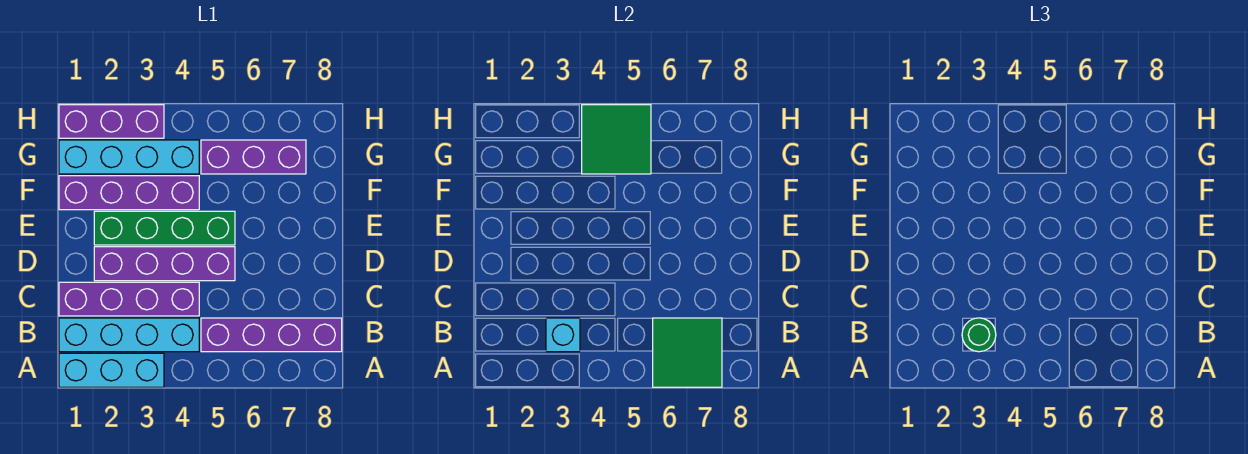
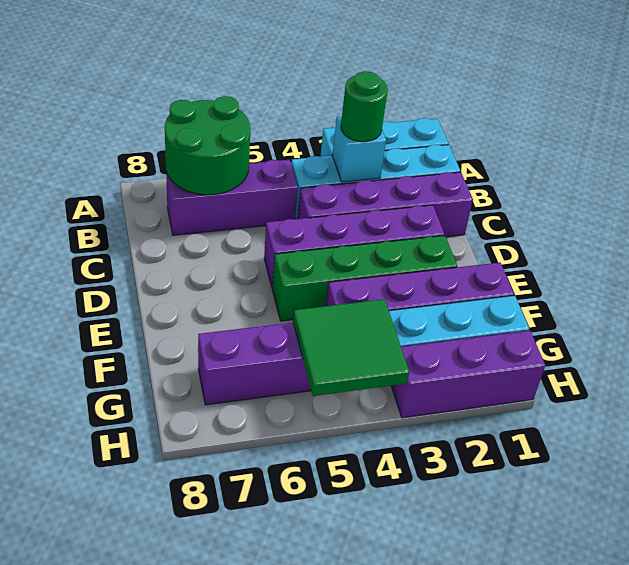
green tile A6:B7 level 2 -> green round brick A6:B7 level 2
purple brick B5:B8 level 1 -> purple brick B5:B7 level 1

